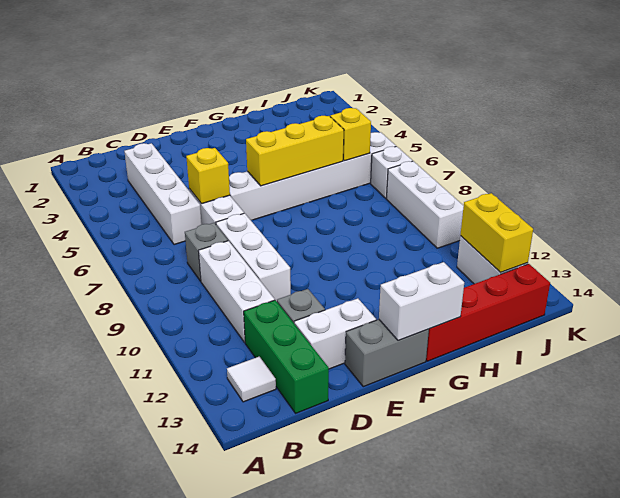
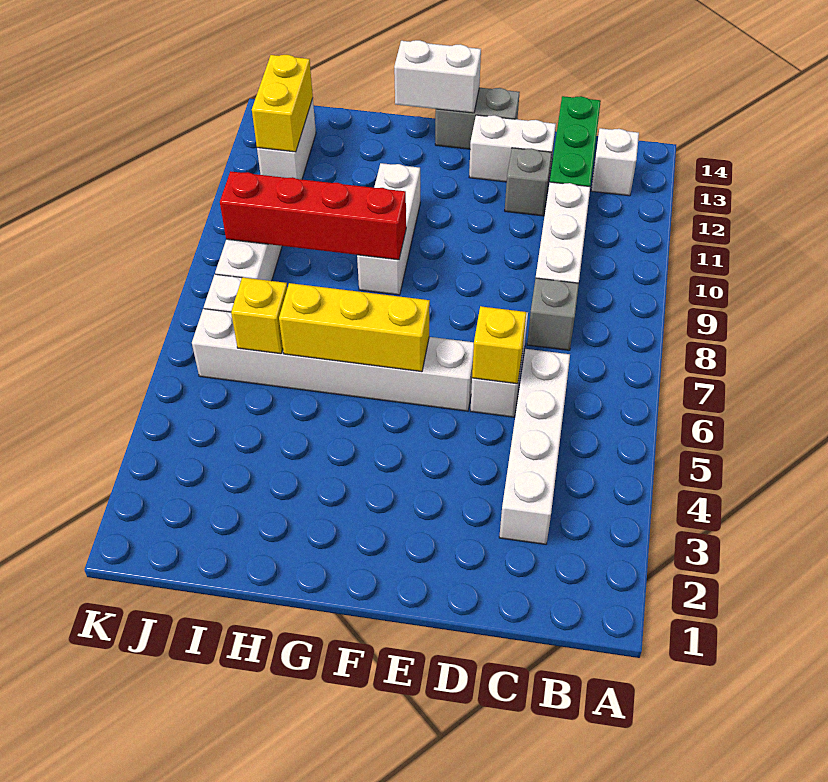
white tile B13 level 1 -> white brick B13 level 1
white brick D8:D10 level 1 -> white brick G9:G11 level 1
red brick G14:J14 level 1 -> red brick G9:J9 level 2

